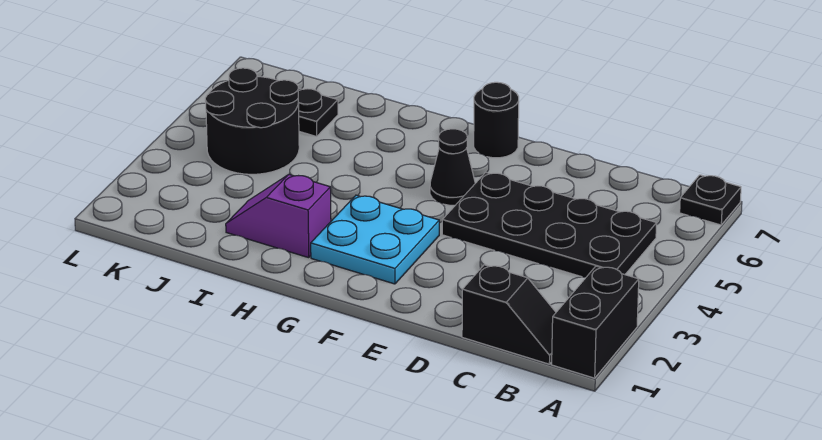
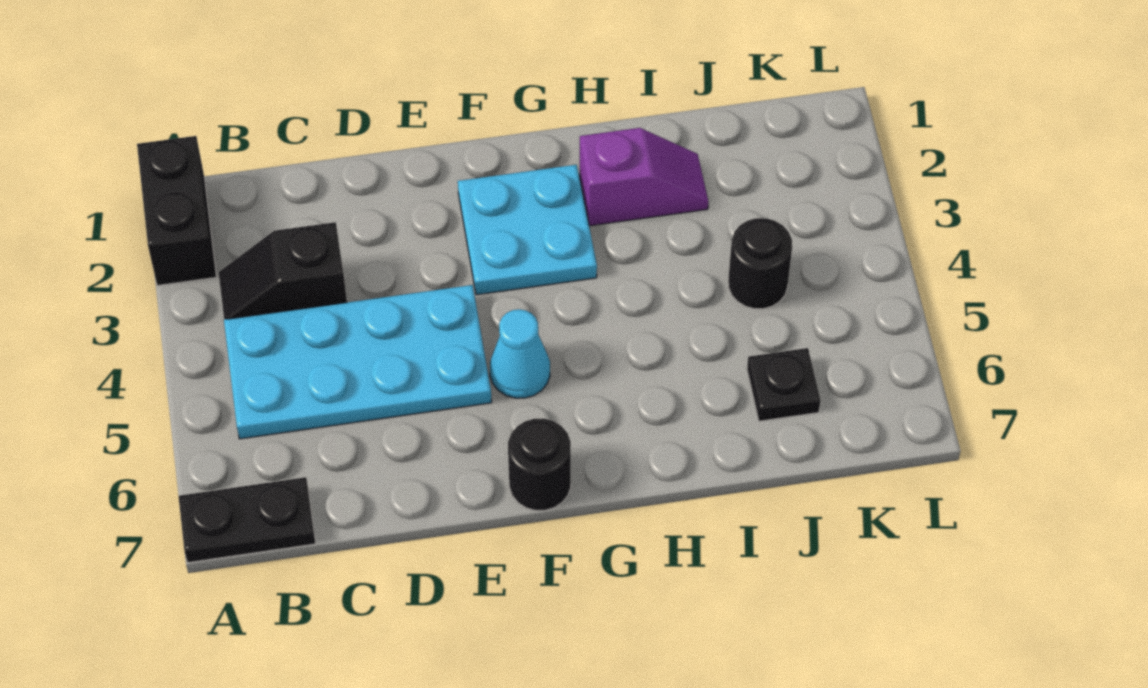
black plate A7 level 1 -> black plate A7:B7 level 1
black slope B1:C1 level 1 top C -> black slope B3:C3 level 1 top C
black plate B4:E5 level 1 -> cyan plate B4:E5 level 1
black cone F5 level 1 -> cyan cone F5 level 1
black round brick J4:K5 level 1 -> black round brick J4 level 1

